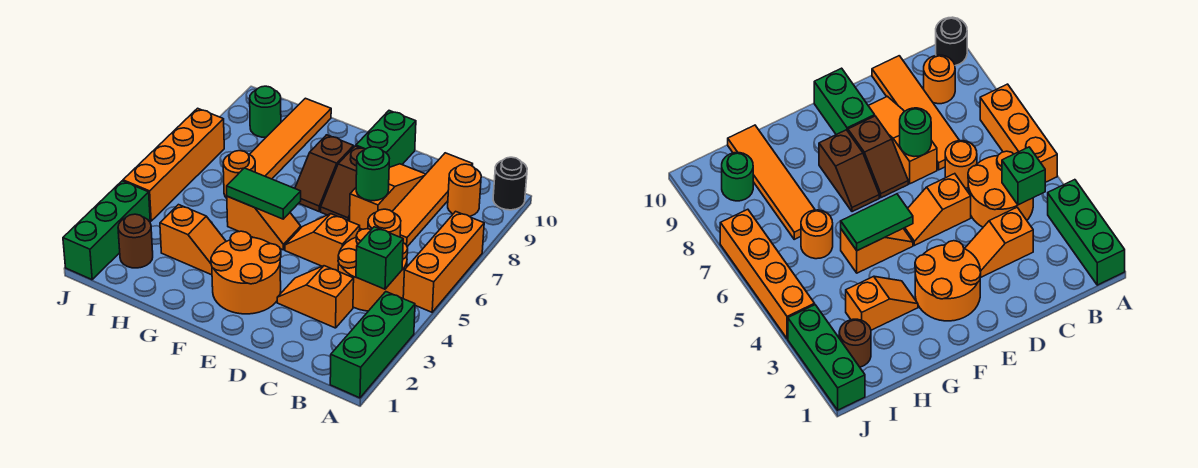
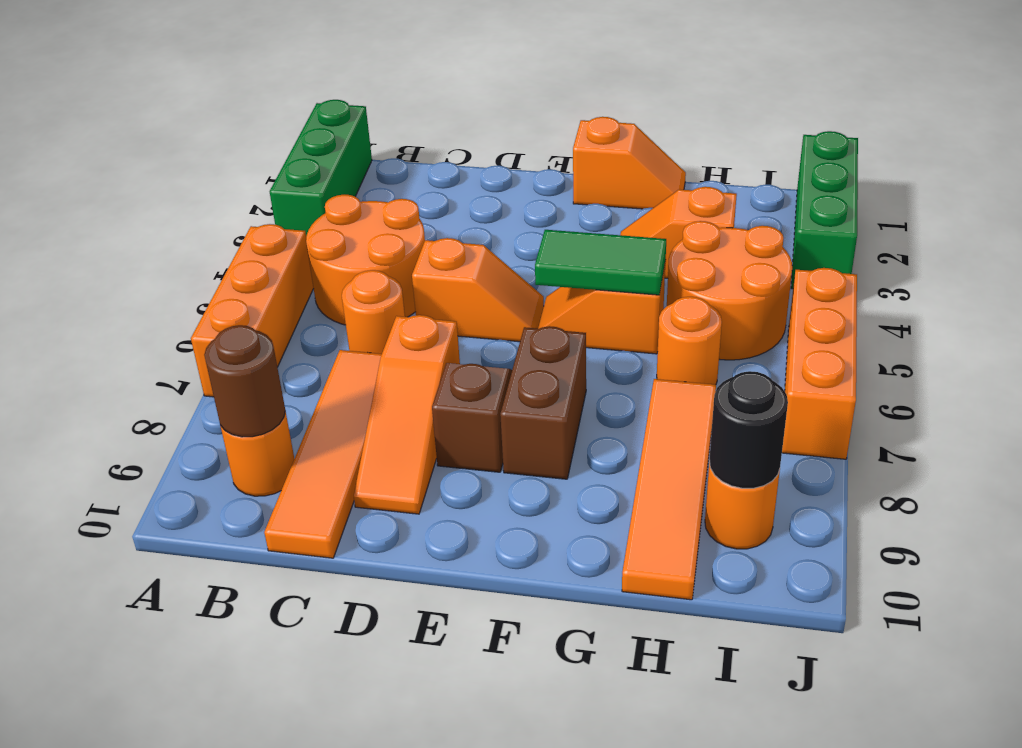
black round brick A10 level 1 -> black round brick I9 level 2
green brick B4 level 2 -> none
orange slope C3:D3 level 1 top C -> orange slope F1:G1 level 1 top F
green round brick D7 level 2 -> none
orange round brick E2:F3 level 1 -> orange round brick H4:I5 level 1
green brick E9:E10 level 1 -> none
brown slope F7:F8 level 1 top 8 -> brown brick F7:F8 level 1
brown round brick I2 level 1 -> brown round brick B9 level 2
green round brick I9 level 1 -> orange round brick I9 level 1
orange brick J4:J7 level 1 -> orange brick J5:J7 level 1

